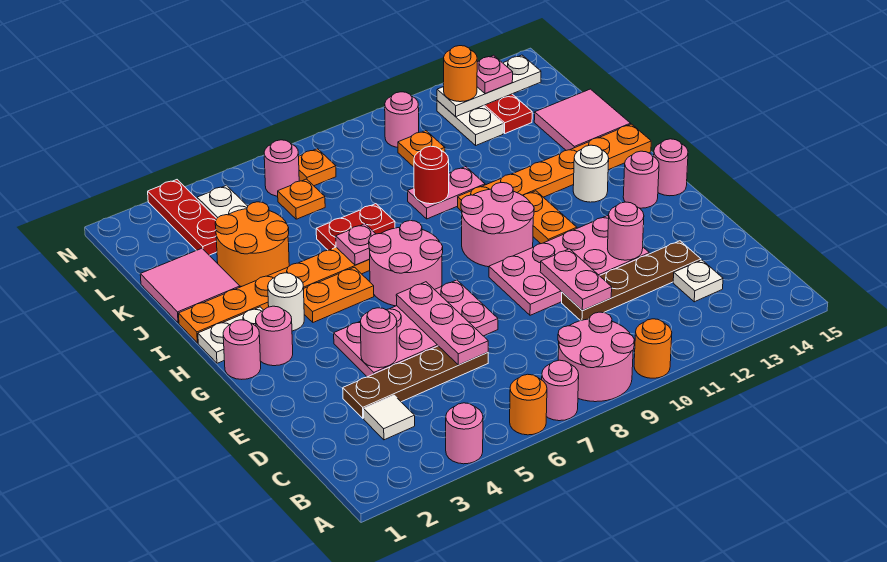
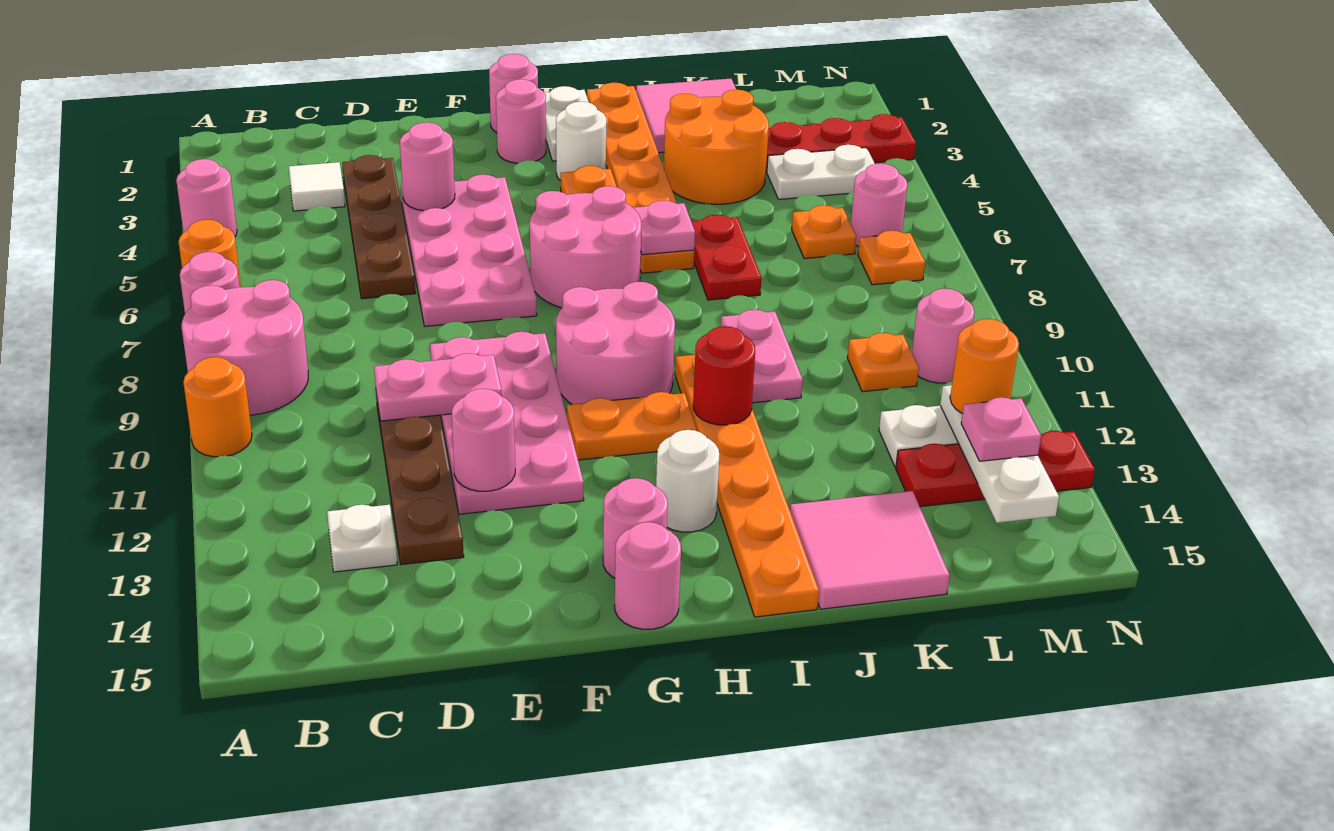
pink plate D6:F6 level 2 -> none
red round brick J9 level 2 -> red round brick I11 level 2

